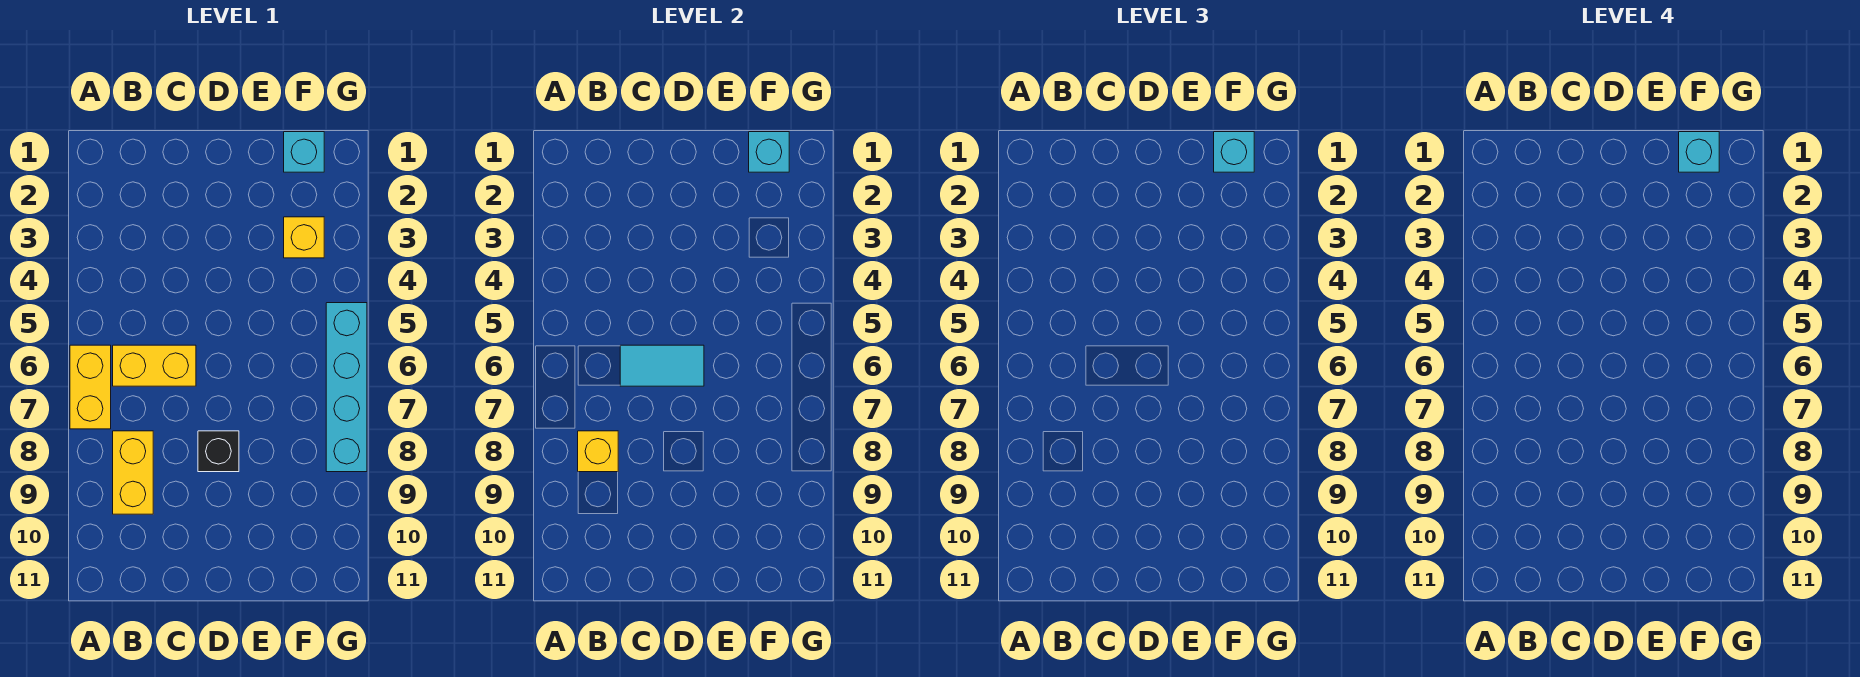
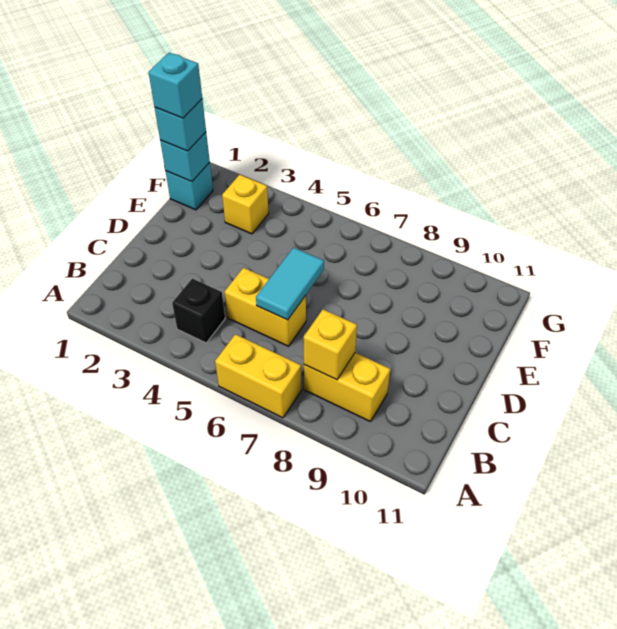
yellow brick B6:C6 level 1 -> yellow brick C5:C6 level 1
black brick D8 level 1 -> black brick B4 level 1
cyan brick G5:G8 level 1 -> none

